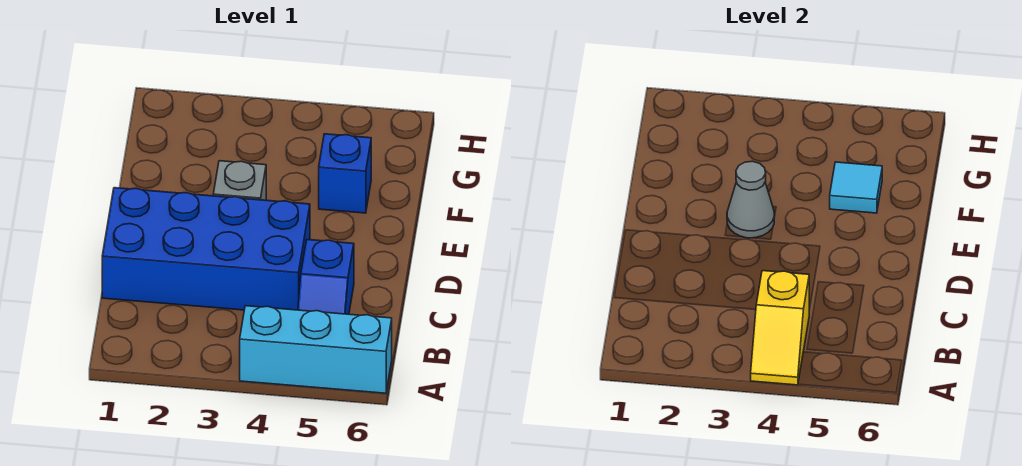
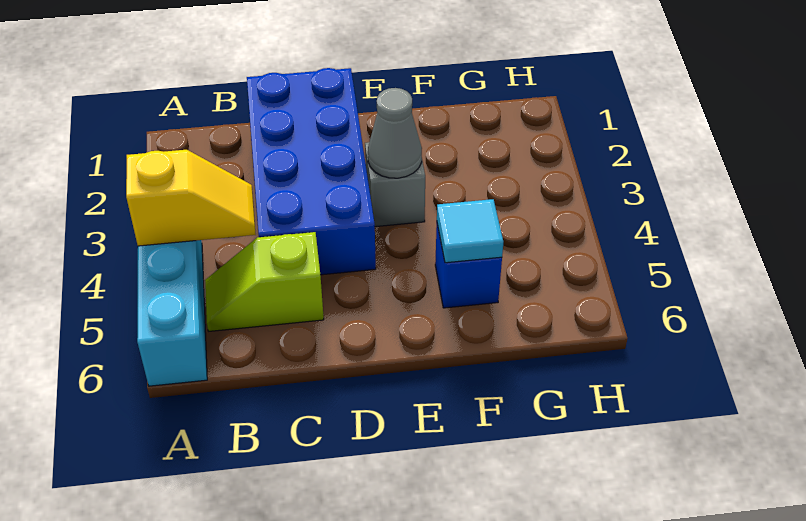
yellow slope A4:B4 level 2 top B -> yellow slope A4:B4 level 2 top A
blue slope B5:C5 level 1 top C -> lime slope B5:C5 level 1 top C

